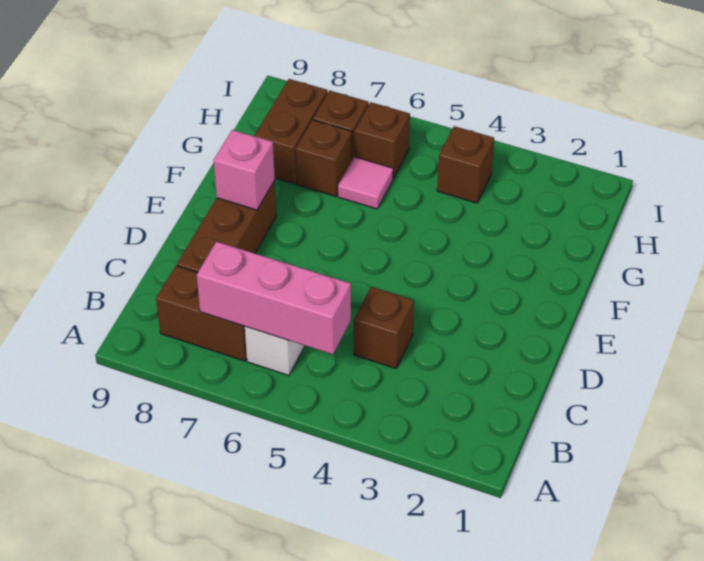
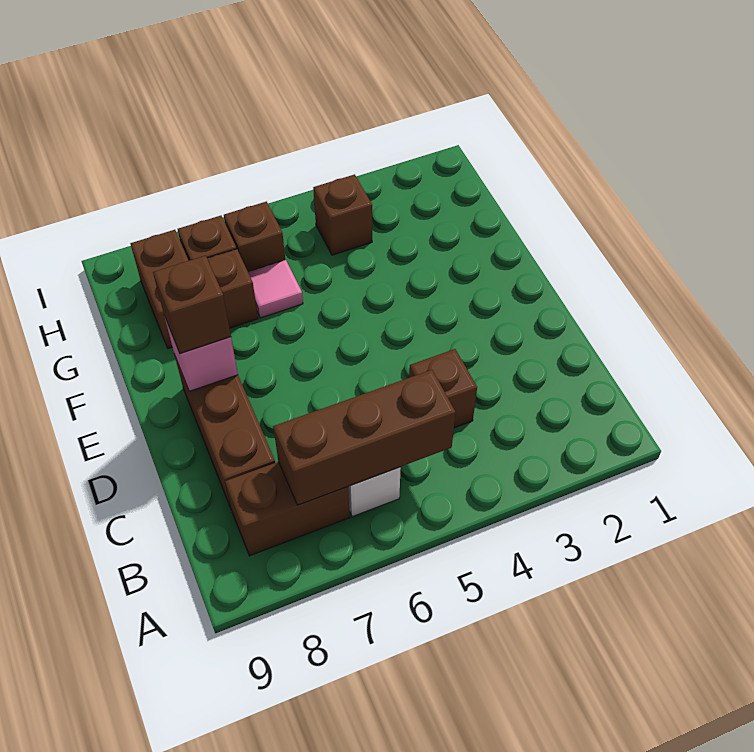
pink brick B5:B7 level 2 -> brown brick B5:B7 level 2
none -> brown brick E8 level 3

